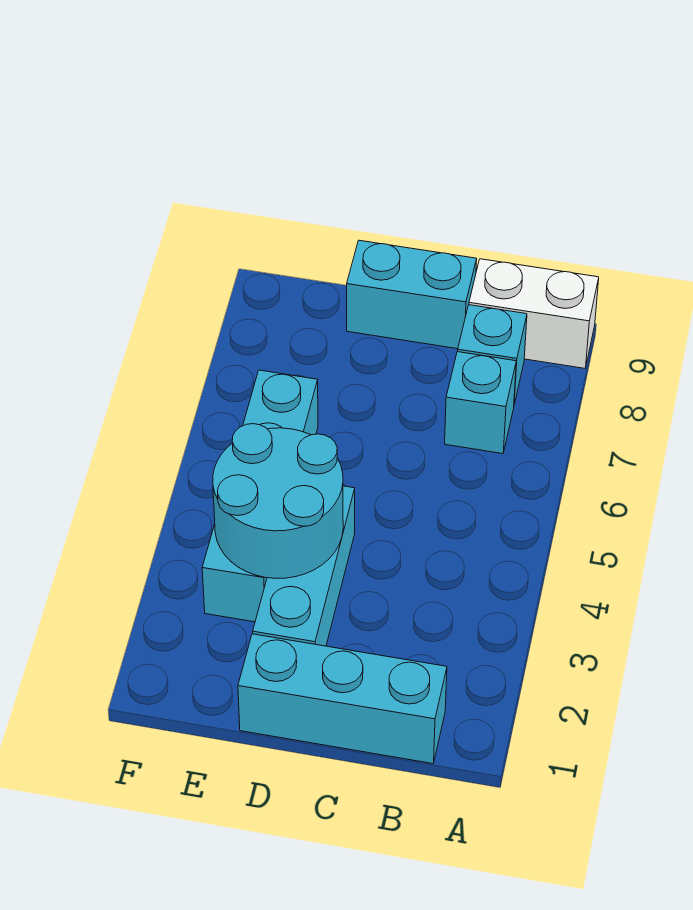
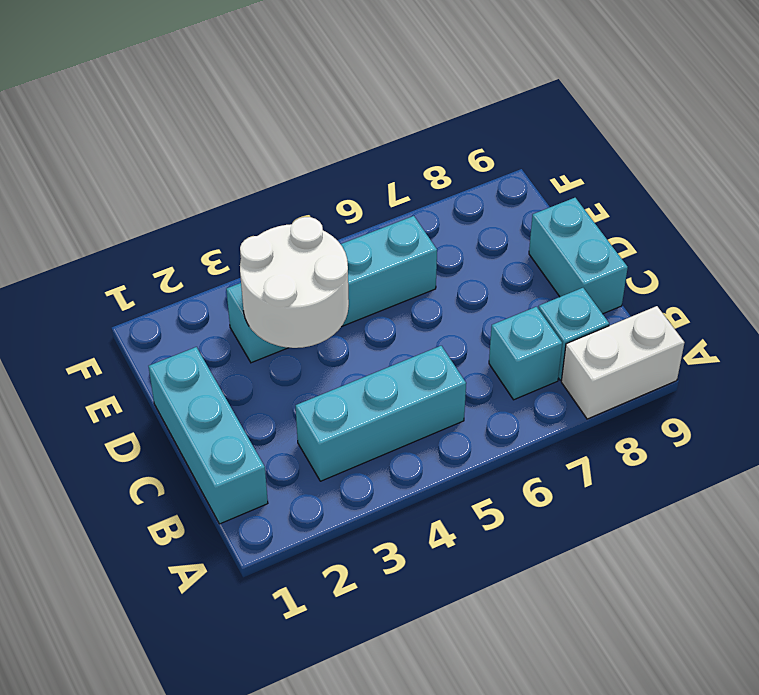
white brick A9:B9 level 1 -> white brick A8:A9 level 1
cyan brick D2:D4 level 1 -> cyan brick B3:B5 level 1
cyan round brick D3:E4 level 2 -> white round brick D3:E4 level 2

